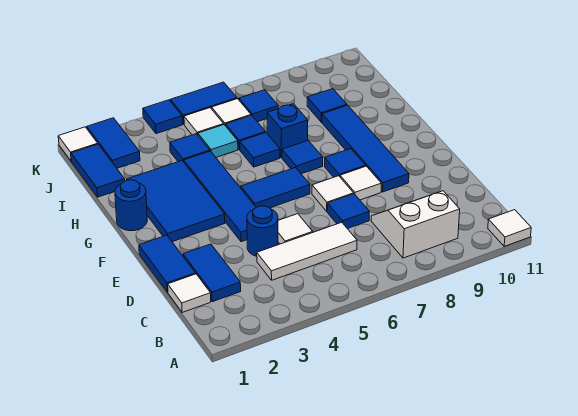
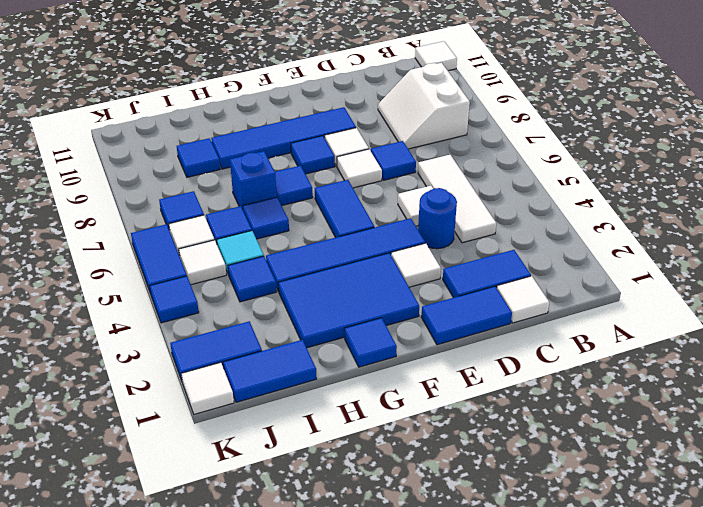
none -> white tile E3 level 1
blue round brick G1 level 1 -> blue tile G1 level 1

